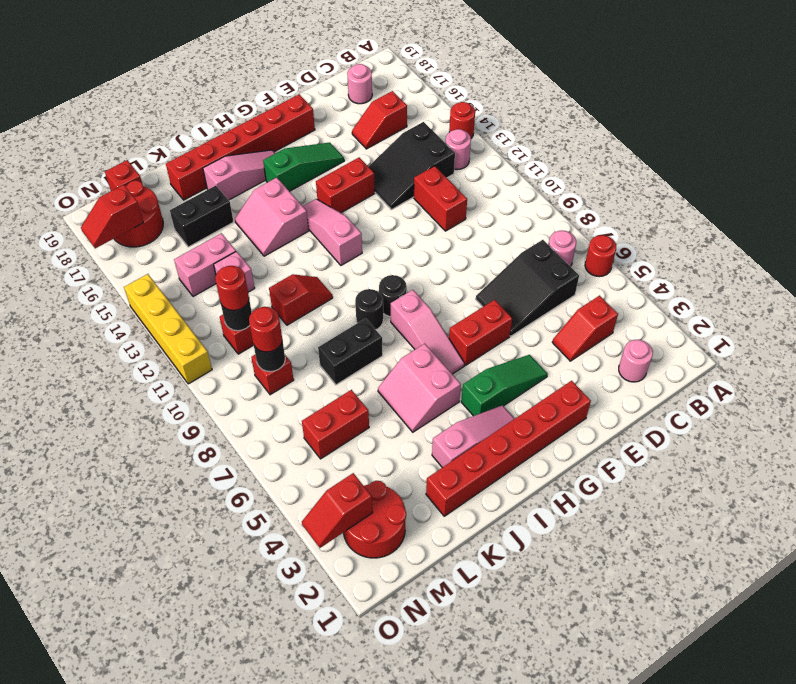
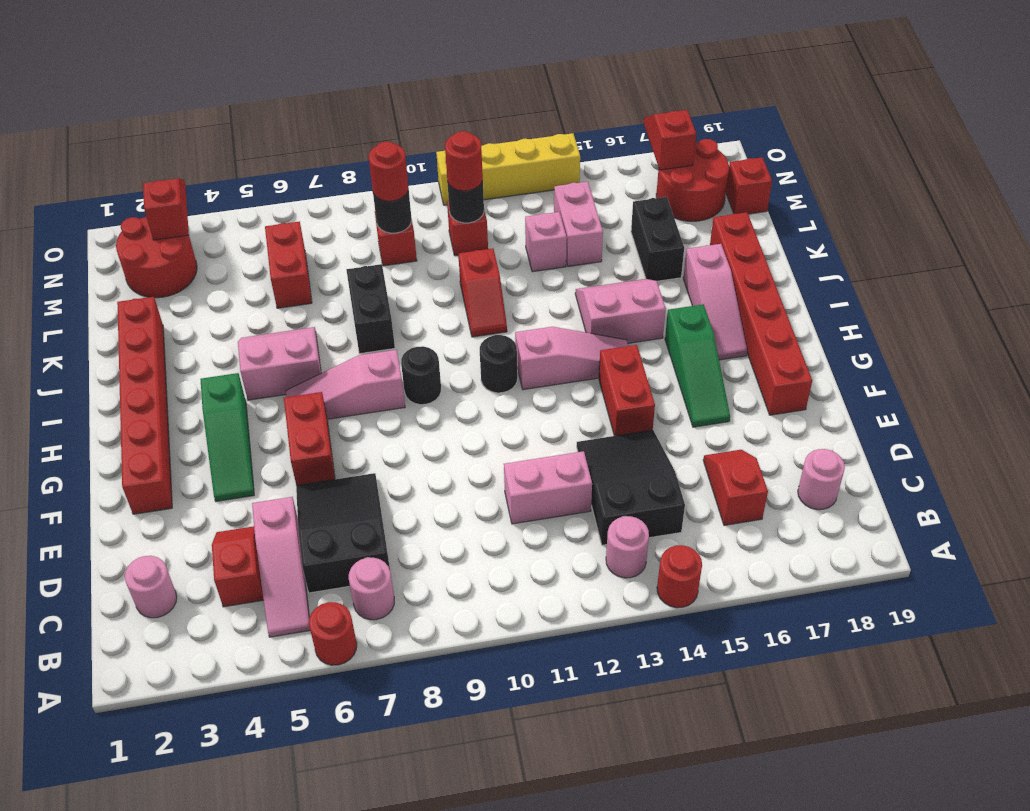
red brick D11:D12 level 1 -> pink brick D11:D12 level 1
pink slope H3:J3 level 1 top J -> pink slope B5:D5 level 1 top D
black round brick I9 level 1 -> black round brick H11 level 1

